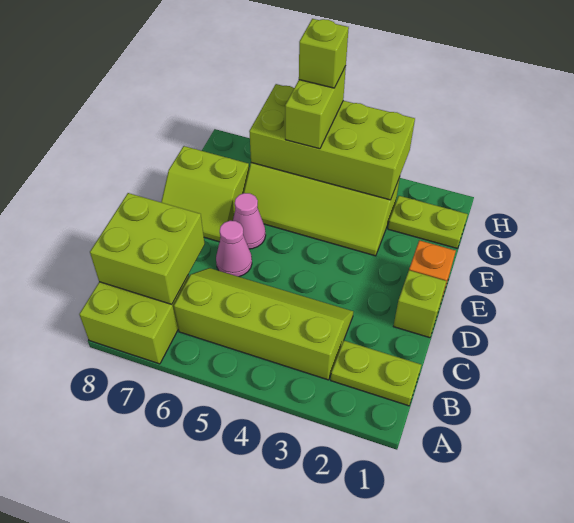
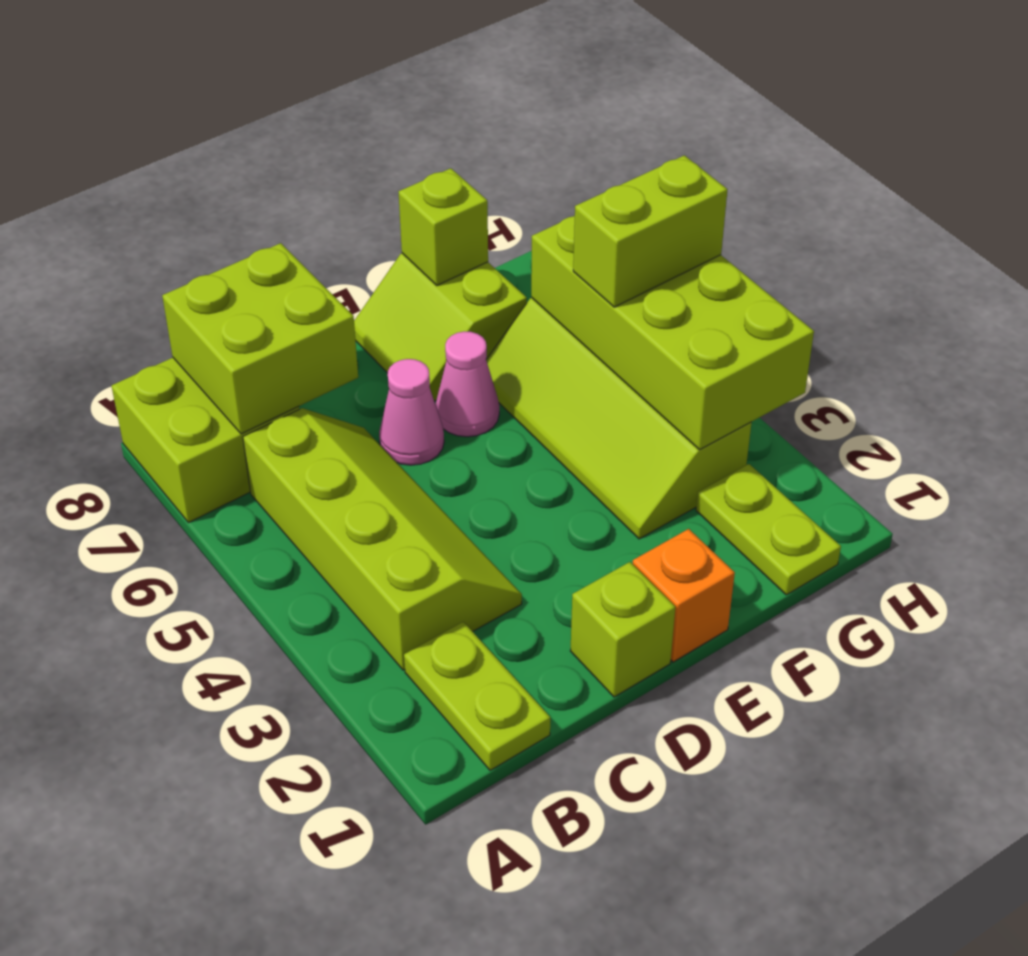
lime brick H5 level 4 -> lime brick F8 level 2

